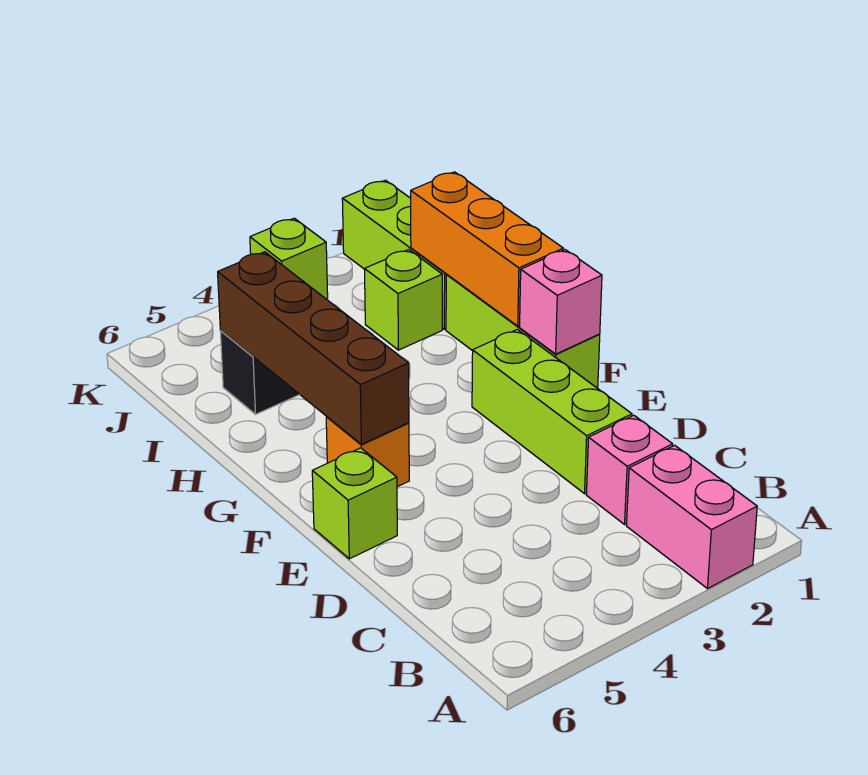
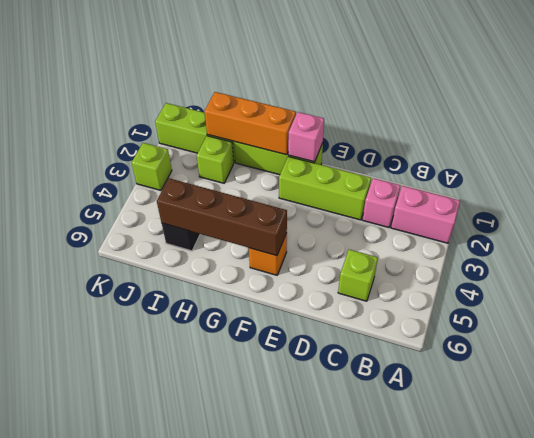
lime brick E6 level 1 -> lime brick C5 level 1

